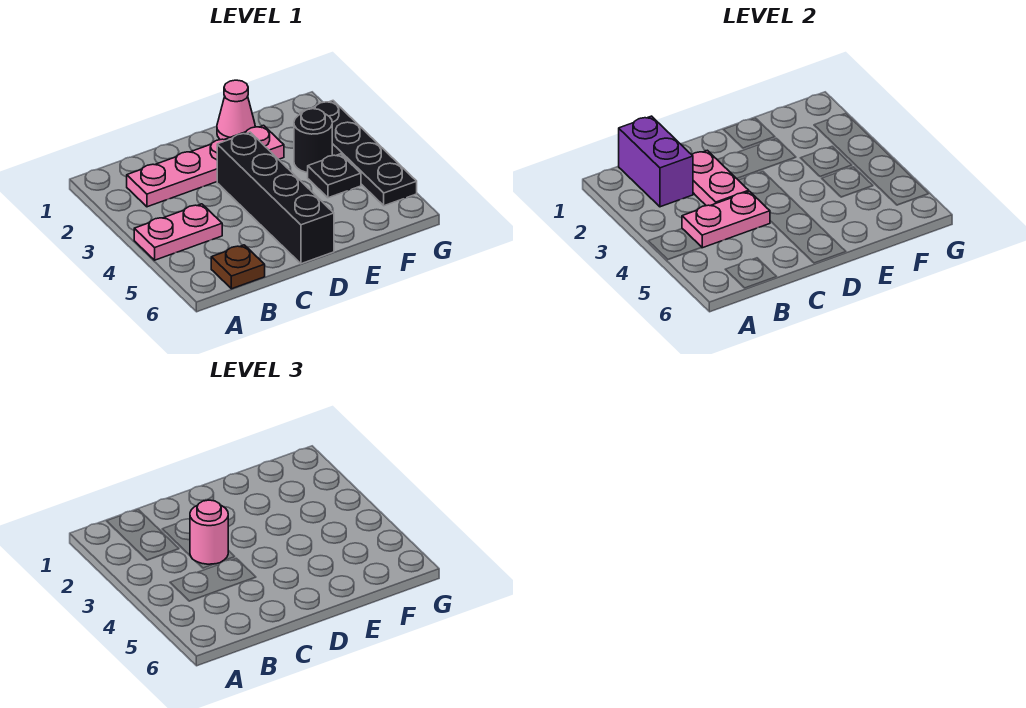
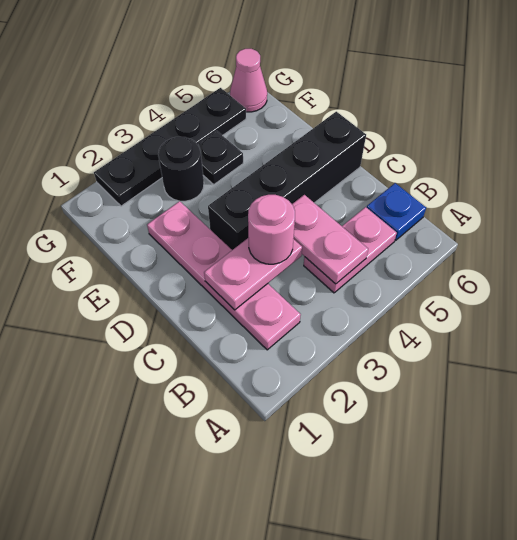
pink plate A4:B4 level 1 -> pink plate B4:B5 level 1
purple brick B1:B2 level 2 -> none
brown plate B6 level 1 -> blue plate B6 level 1
pink cone E1 level 1 -> pink cone G6 level 1

